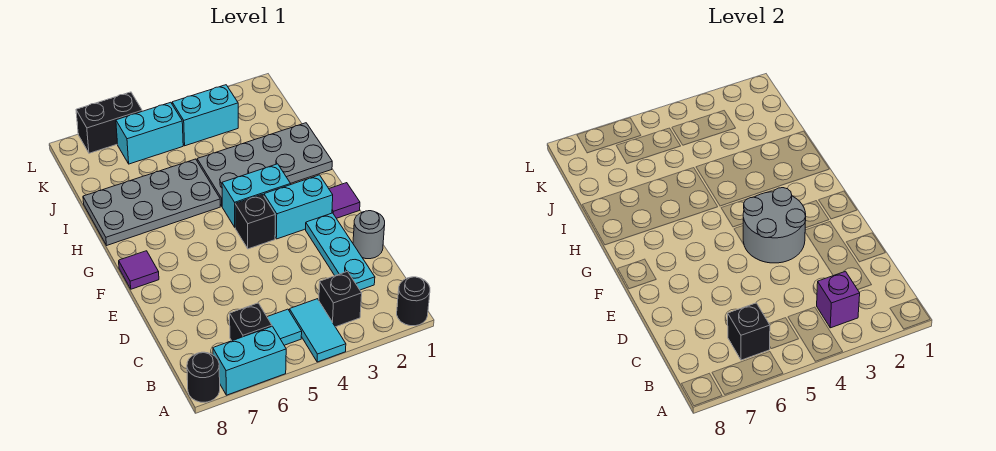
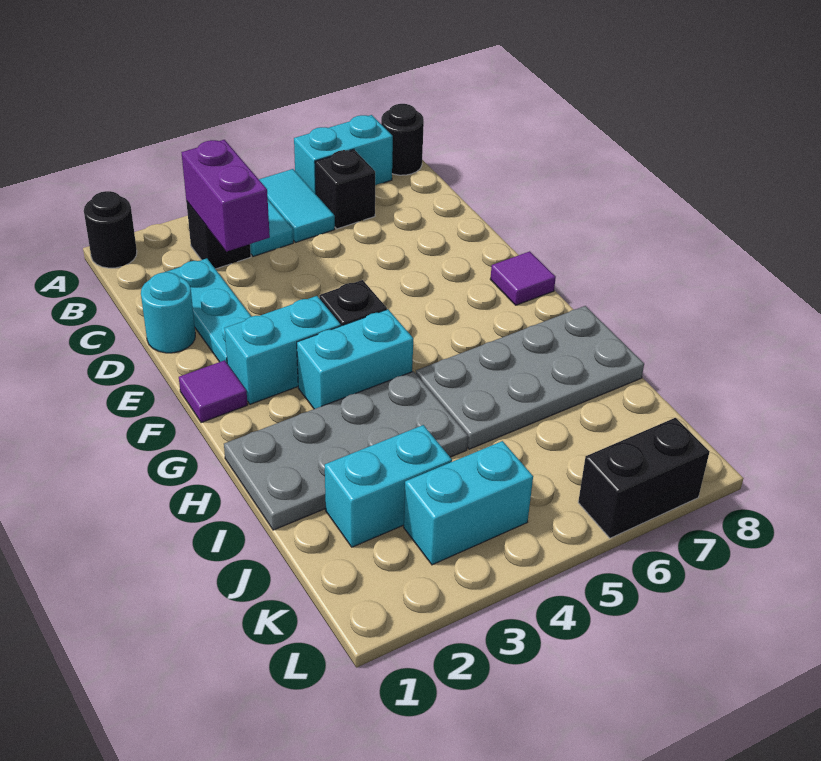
purple brick B3 level 2 -> purple brick B3:C3 level 2
cyan tile B5 level 1 -> cyan tile A5:B5 level 1
black brick B6 level 2 -> none
grey round brick D1 level 1 -> cyan round brick D1 level 1
grey round brick E3:F4 level 2 -> none
cyan brick K5:K6 level 1 -> cyan brick J2:J3 level 1

